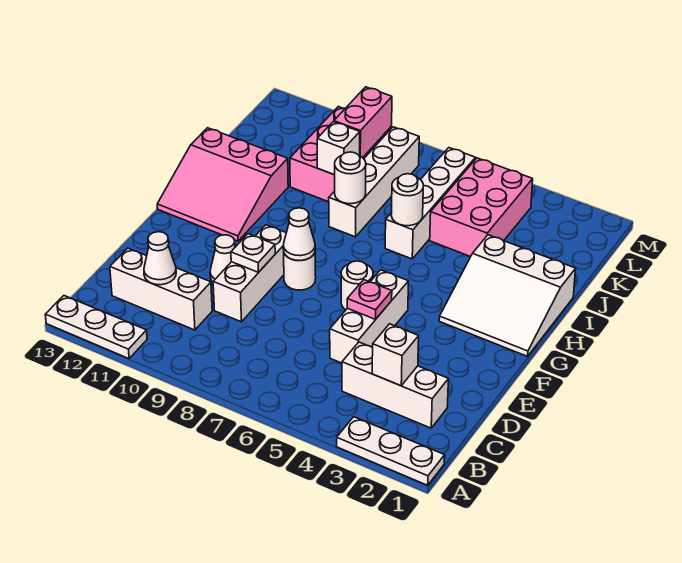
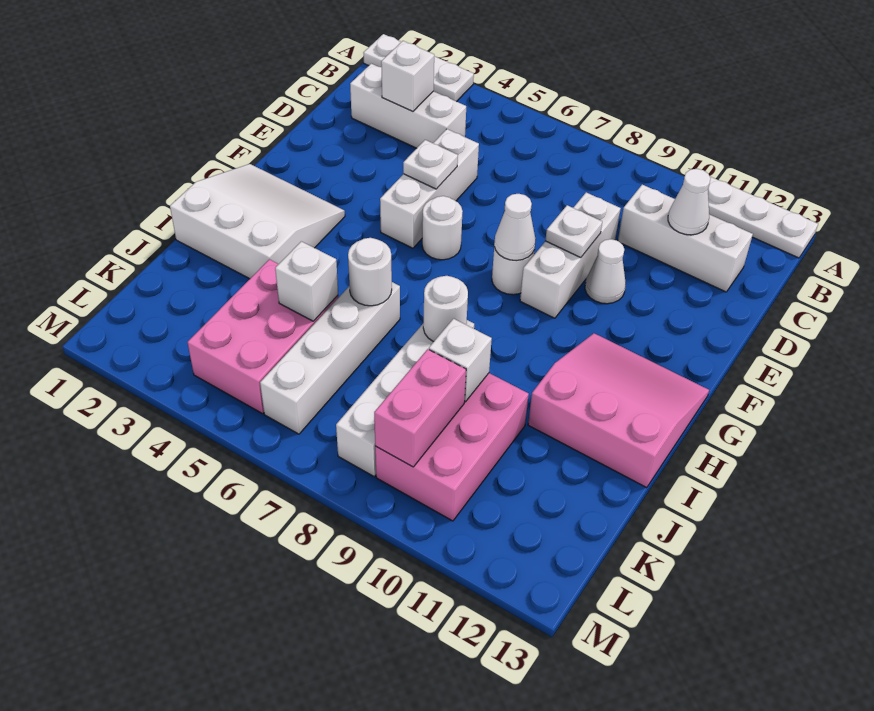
pink plate E5 level 2 -> white plate E5 level 2
none -> white brick J5 level 2

